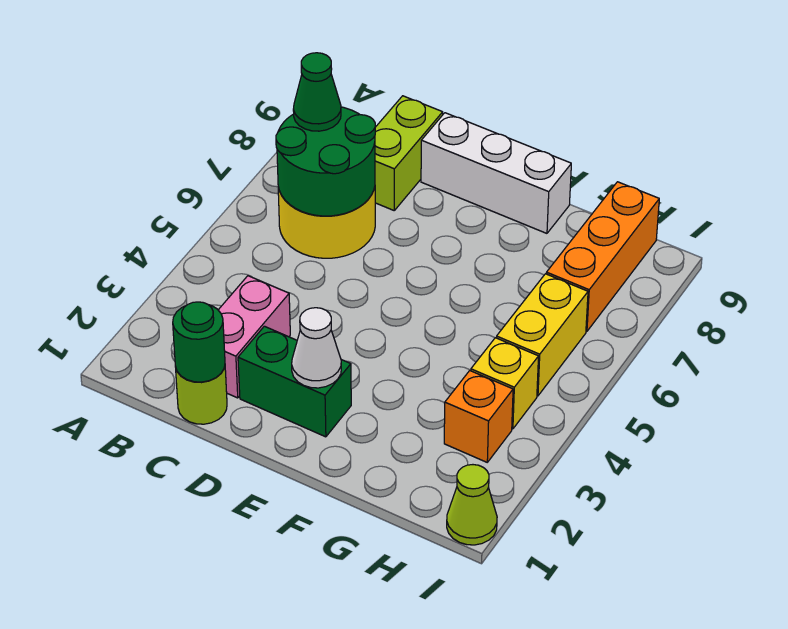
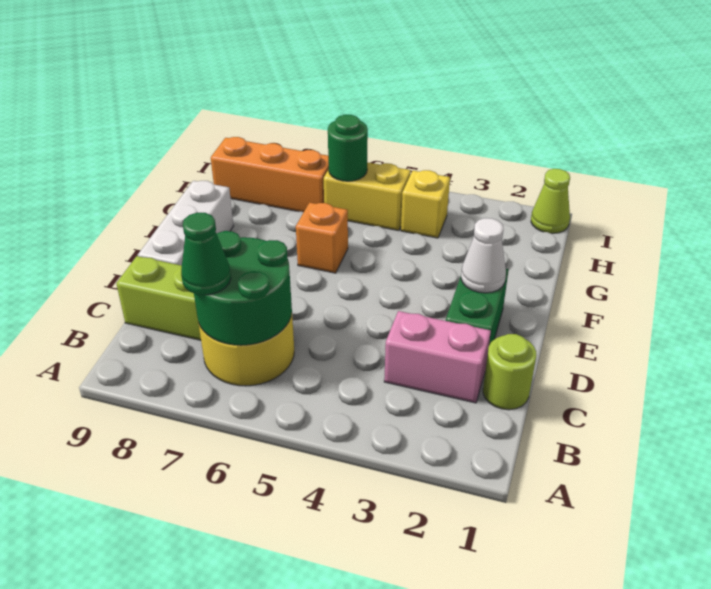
green round brick C1 level 2 -> green round brick H6 level 2
orange brick H3 level 1 -> orange brick F6 level 1

